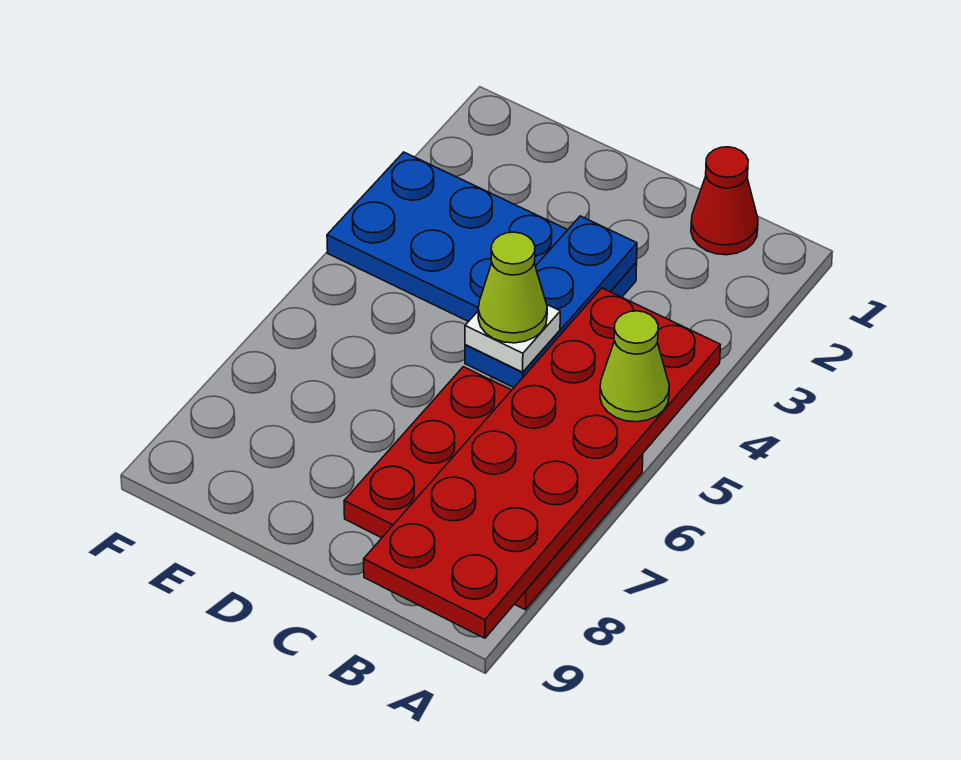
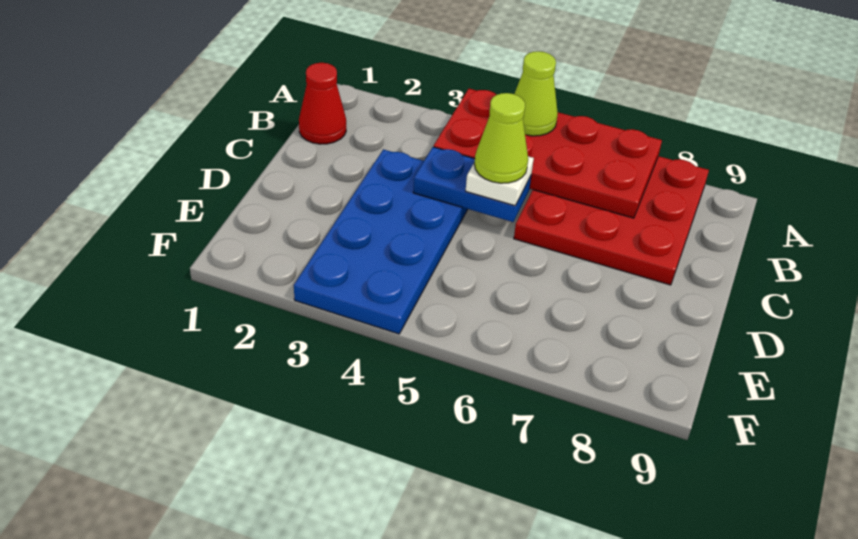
red plate A4:B9 level 2 -> red plate A4:B7 level 2
blue plate C3:C5 level 2 -> blue plate C4:C5 level 2

